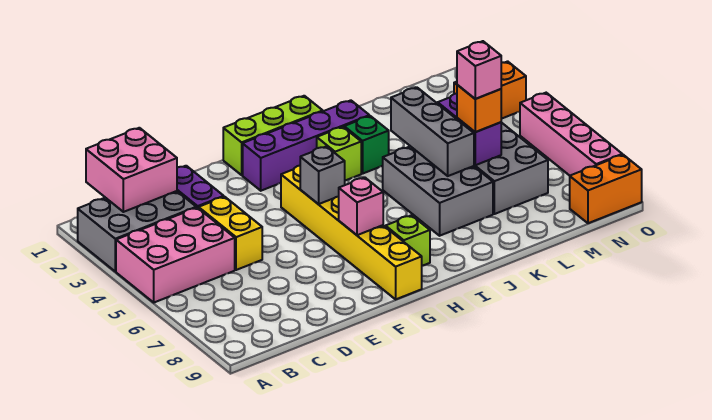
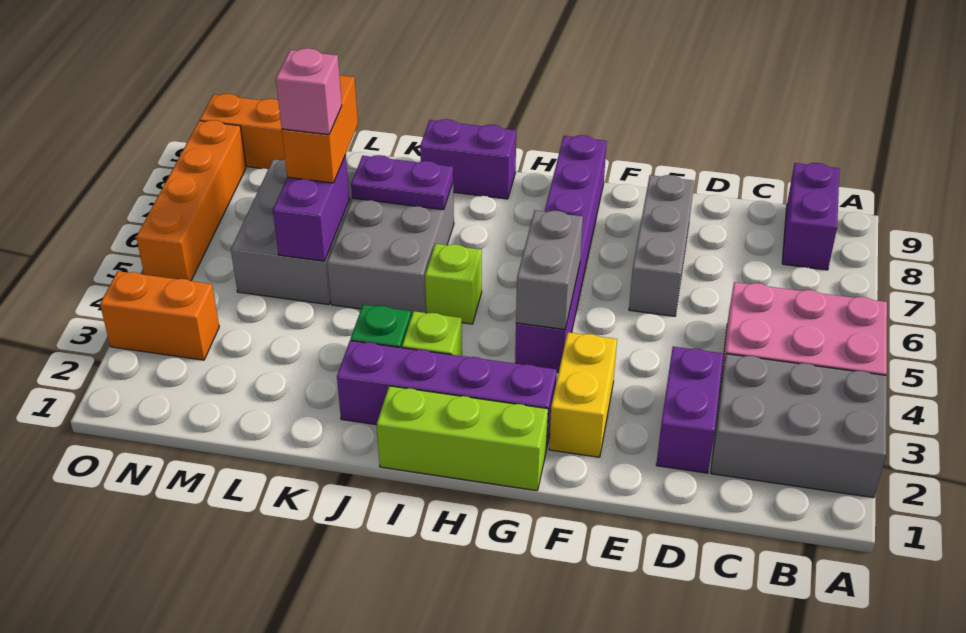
pink brick B1:C2 level 2 -> none
none -> purple brick B8:B9 level 1
yellow brick D4:D5 level 1 -> yellow brick F2:F3 level 1
yellow brick G4:G9 level 1 -> purple brick G4:G9 level 1
grey brick G5 level 2 -> grey brick G4:G5 level 2
pink brick G7 level 2 -> none
lime brick H8 level 1 -> lime brick I5 level 1
none -> purple brick I9:J9 level 1
none -> purple plate J7:K7 level 2
grey brick K4:K6 level 2 -> grey brick E6:E8 level 1
orange brick L6 level 3 -> orange brick L6:L7 level 3
pink brick O5:O8 level 1 -> orange brick O5:O8 level 1

